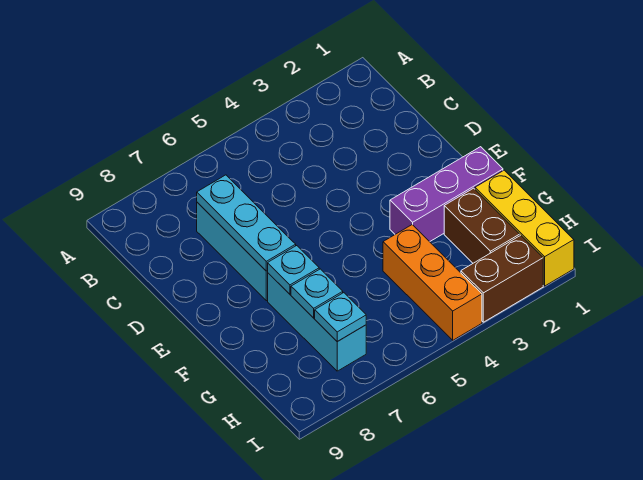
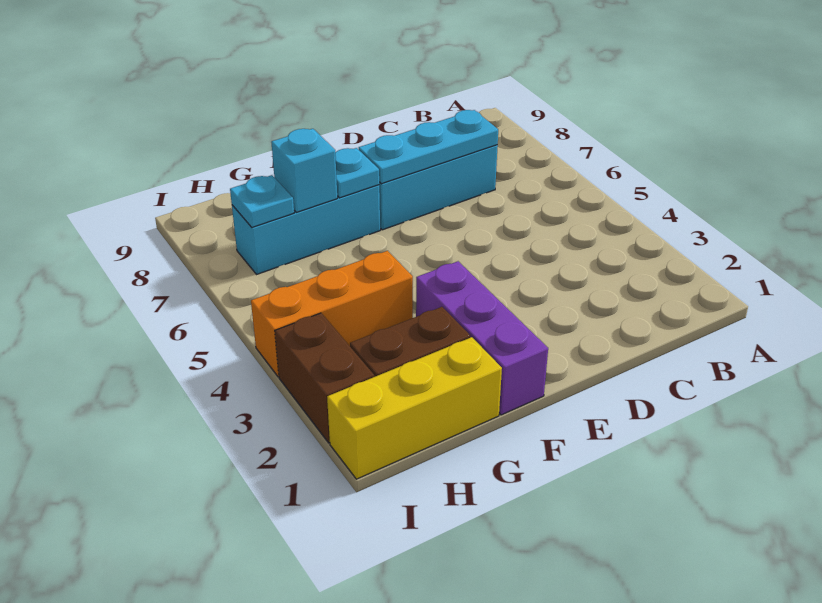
cyan plate G7 level 2 -> cyan brick G7 level 2

